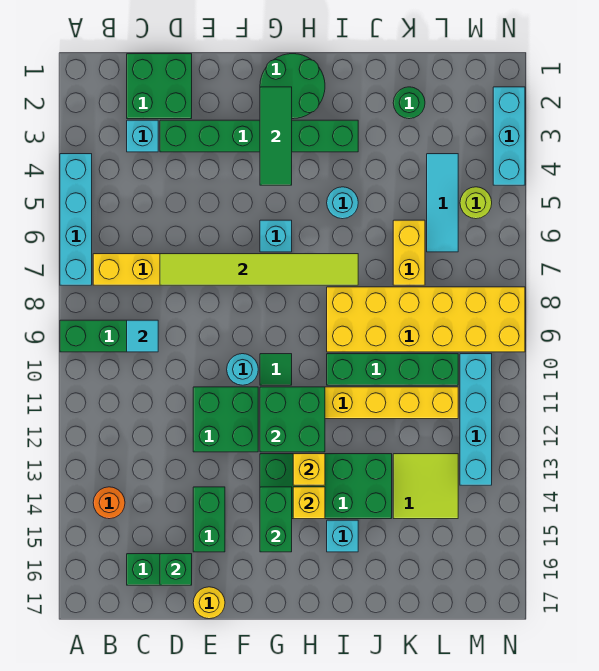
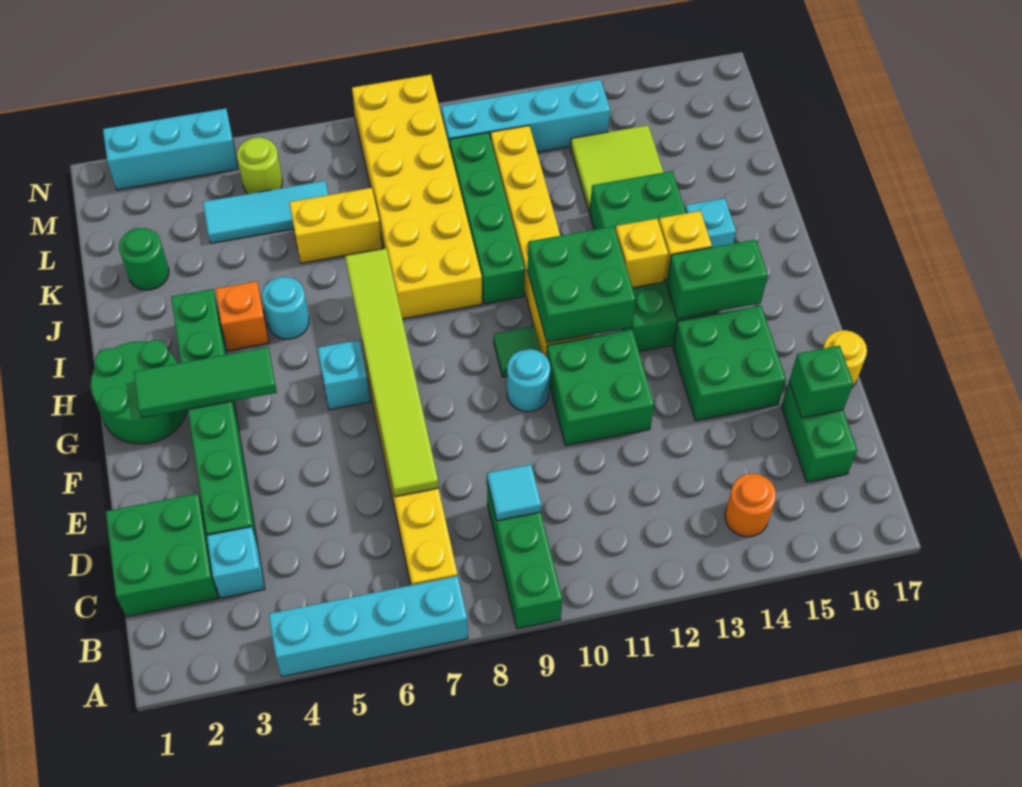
green brick E14:E15 level 1 -> green brick E14:F15 level 1
none -> orange brick I4 level 1

